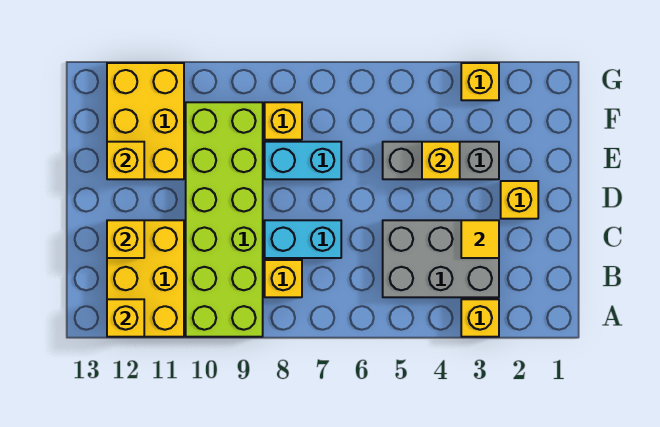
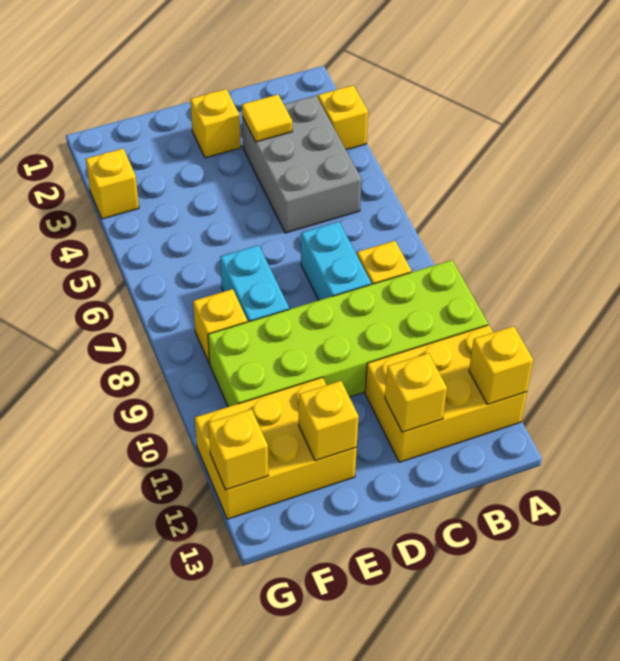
grey brick E3:E5 level 1 -> none
yellow brick E4 level 2 -> yellow brick G12 level 2

